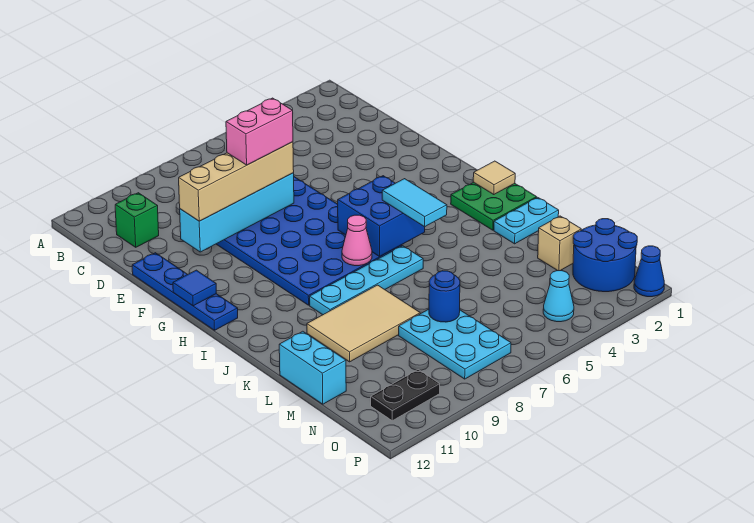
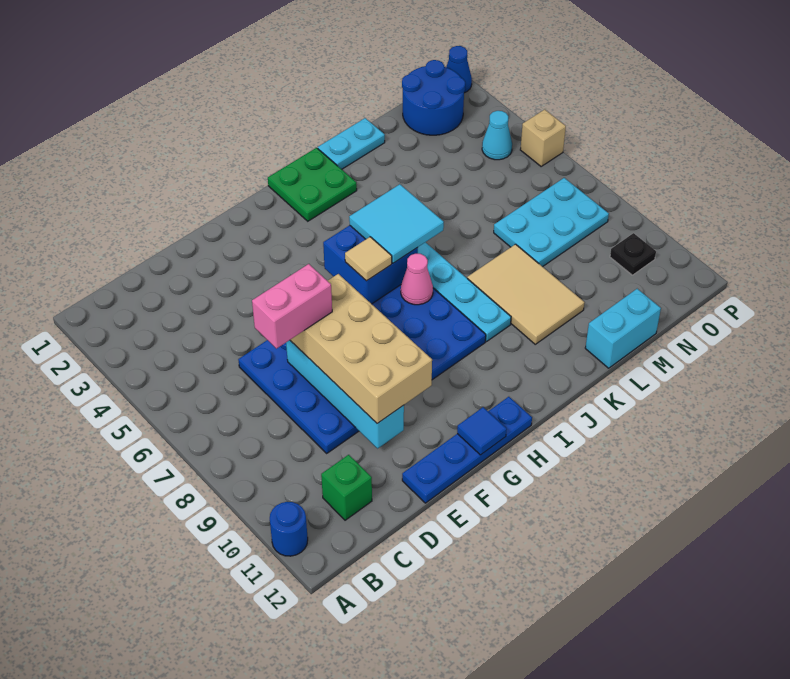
tan brick E7:E10 level 3 -> tan brick E7:F10 level 3
pink brick E7:E8 level 4 -> pink brick D7:E7 level 4
tan tile I1 level 2 -> tan tile H6 level 3
cyan tile I5:J5 level 3 -> cyan tile I5:J6 level 3
cyan plate K1:K2 level 1 -> cyan plate K1:L1 level 1
tan brick M2 level 1 -> tan brick P5 level 1
blue round brick M7 level 2 -> blue round brick A11 level 1
black plate O10:O11 level 1 -> black plate O10 level 1

